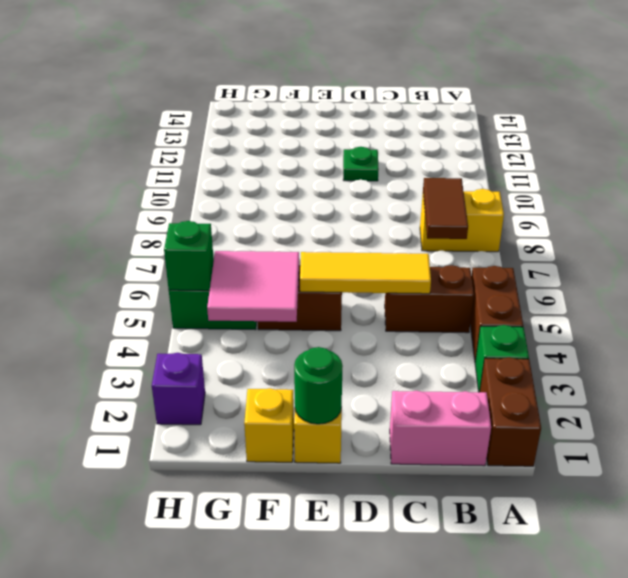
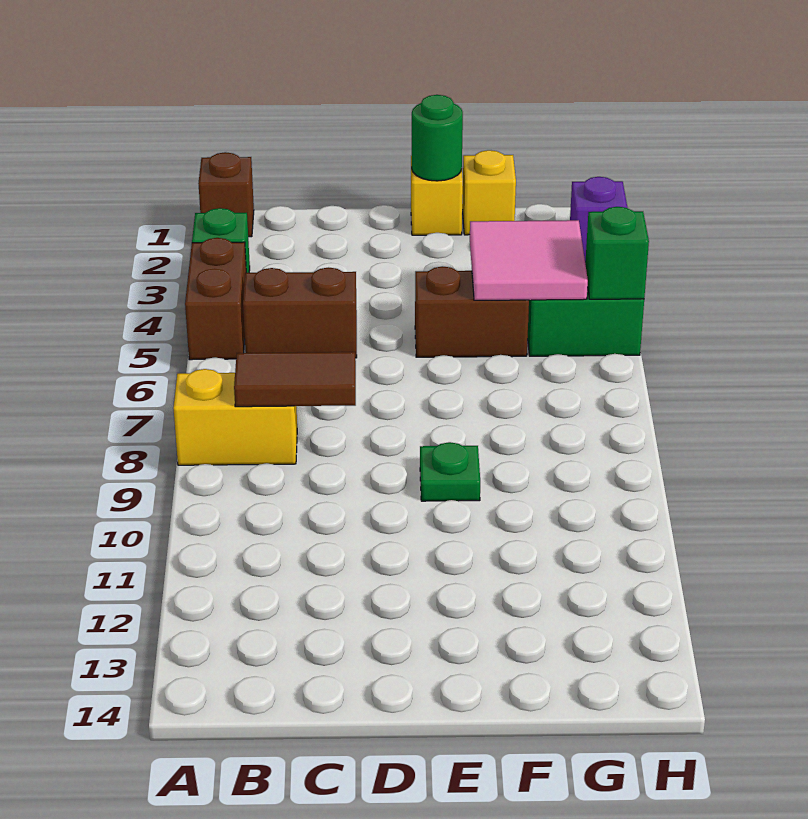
brown brick A1:A2 level 1 -> brown brick A1 level 1
pink brick B1:C1 level 1 -> none
brown tile B7:B8 level 2 -> brown tile B8:C8 level 2
yellow tile C5:E5 level 2 -> none
green plate D11 level 1 -> green plate E9 level 1

